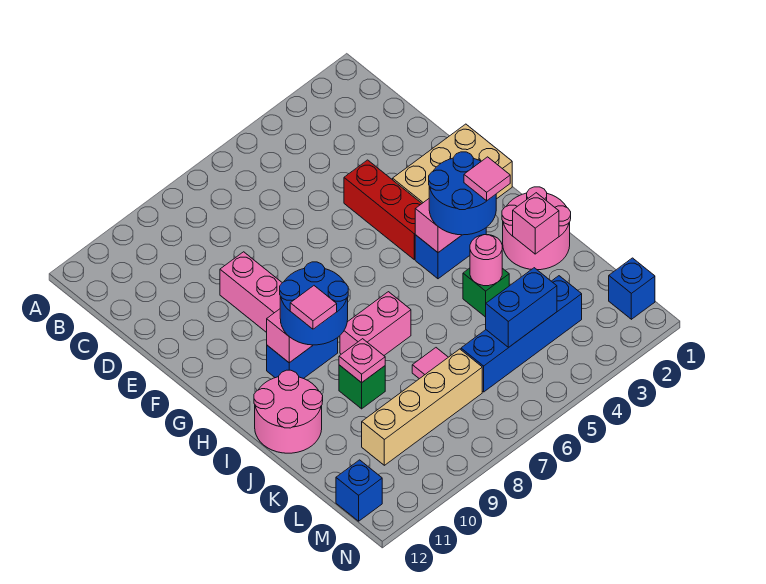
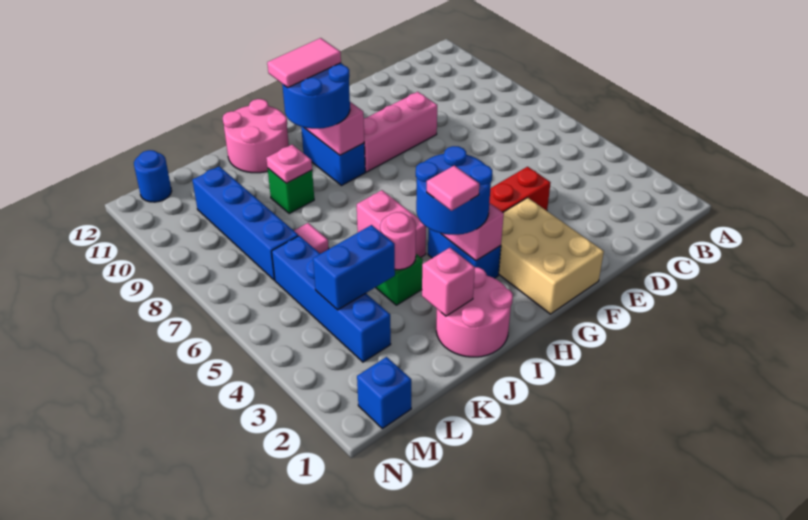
pink brick I7:I8 level 1 -> pink brick I5:I6 level 1
pink tile I10 level 4 -> pink tile H10:I10 level 4
blue brick L4:L5 level 2 -> blue brick K4:L4 level 2
tan brick L7:L10 level 1 -> blue brick L7:L10 level 1
blue brick M12 level 1 -> blue round brick M12 level 1

